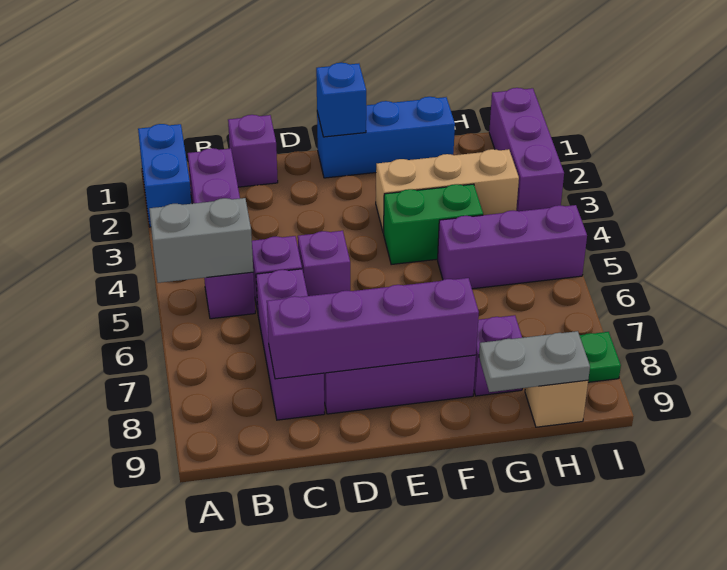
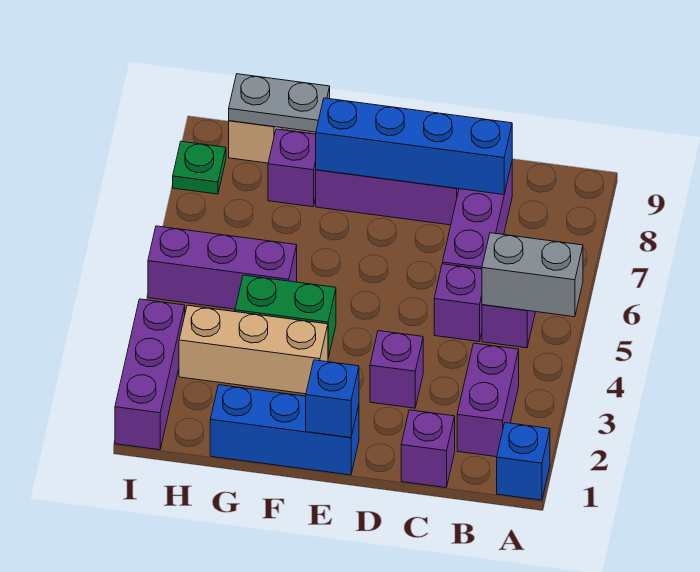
blue brick A1:A2 level 1 -> blue brick A1 level 1
purple brick C8:F8 level 2 -> blue brick C8:F8 level 2
purple brick D5 level 1 -> purple brick D3 level 1

